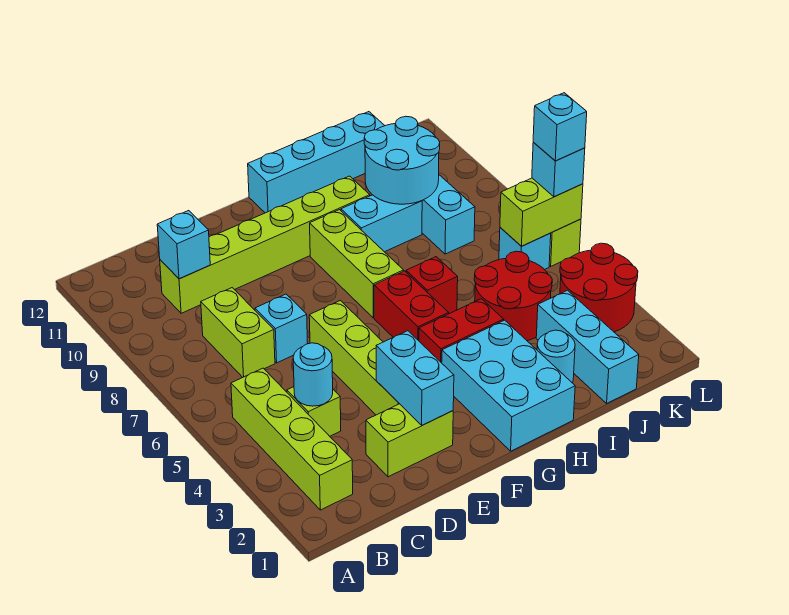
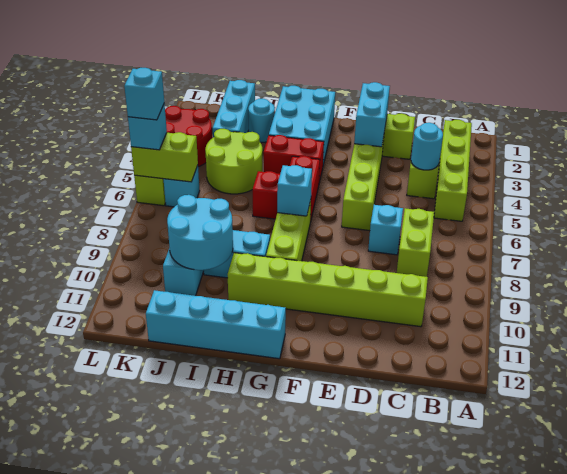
cyan brick C10 level 2 -> cyan brick G7 level 2
red round brick I4:J5 level 1 -> lime round brick I4:J5 level 1

